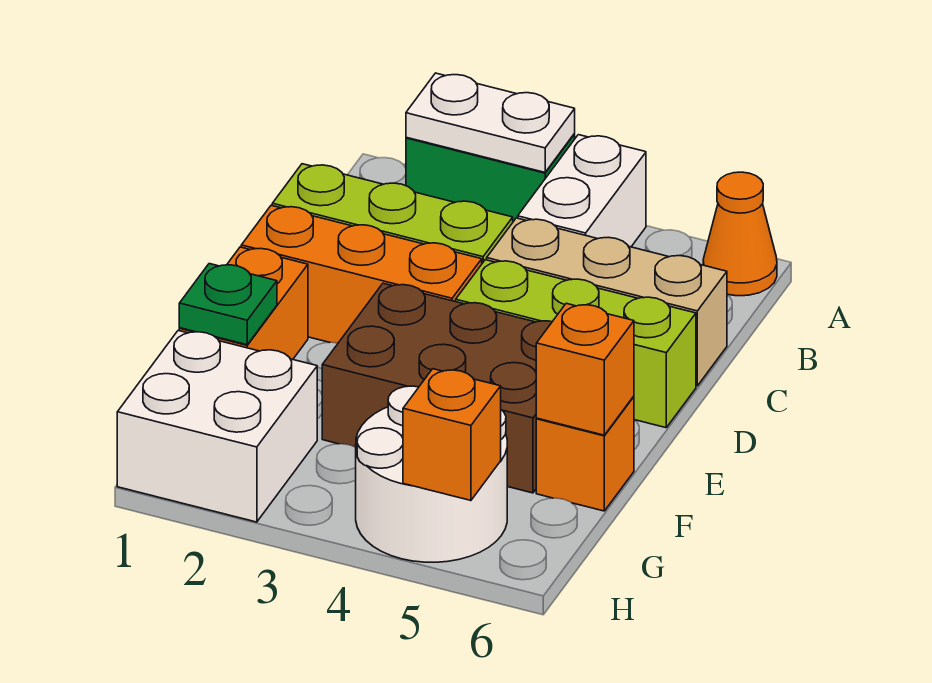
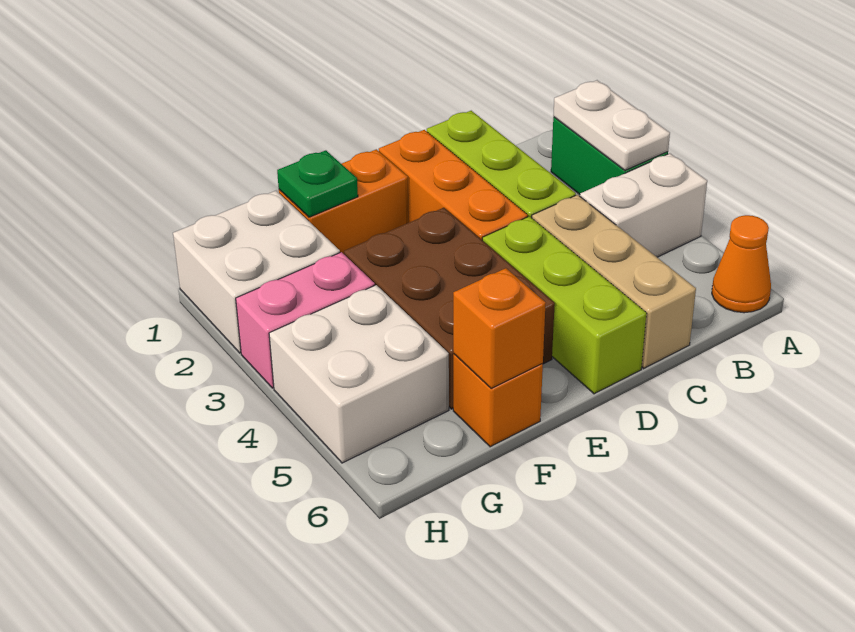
none -> pink brick G3:H3 level 1
white round brick G4:H5 level 1 -> white brick G4:H5 level 1
orange brick H5 level 2 -> none

